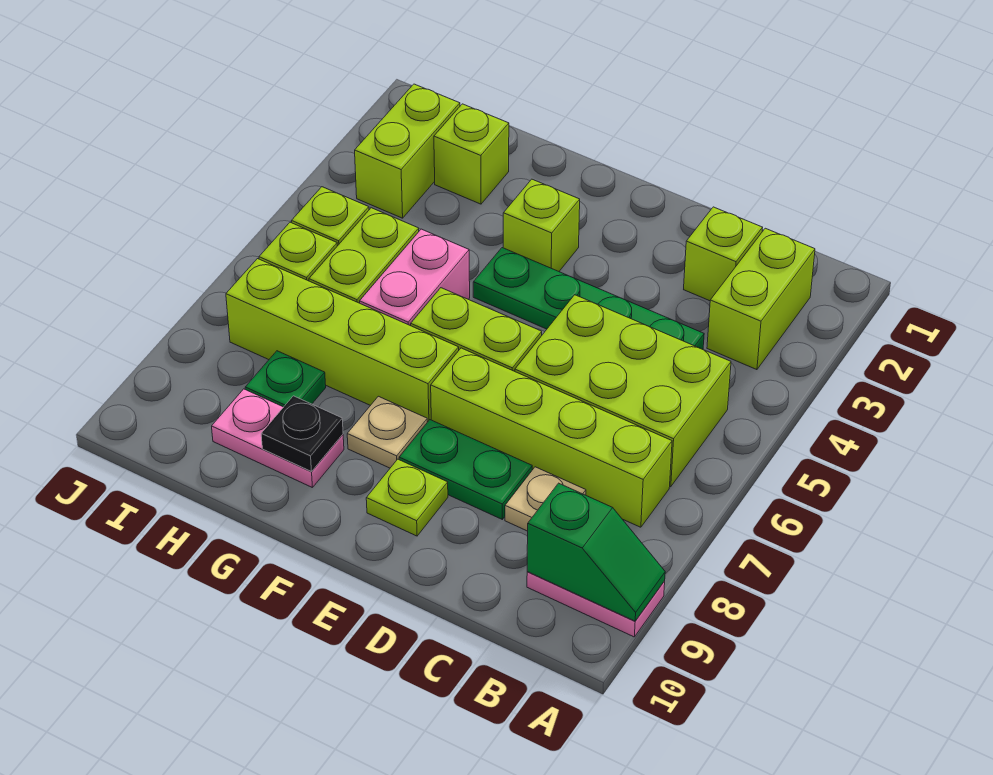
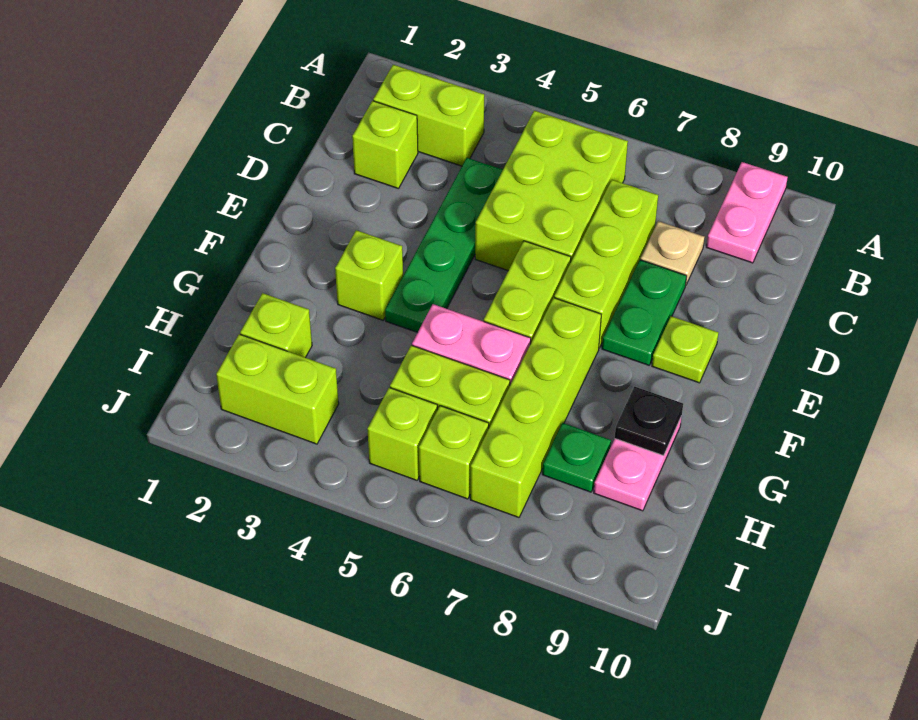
green slope A9:B9 level 2 top B -> none
lime brick B7:E7 level 1 -> lime brick C7:E7 level 1
tan plate F8 level 1 -> none

